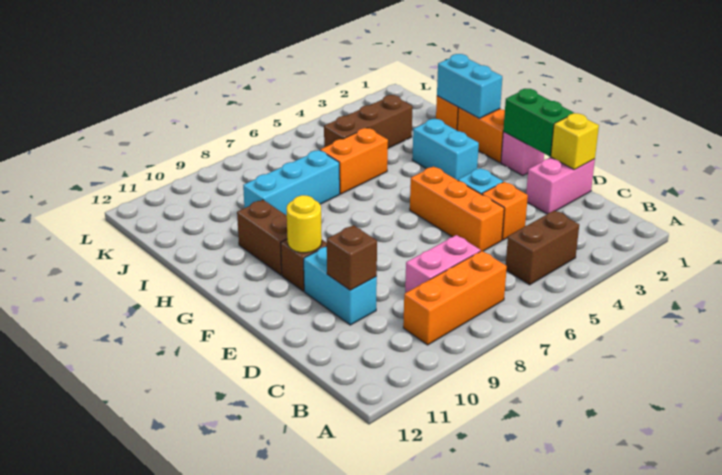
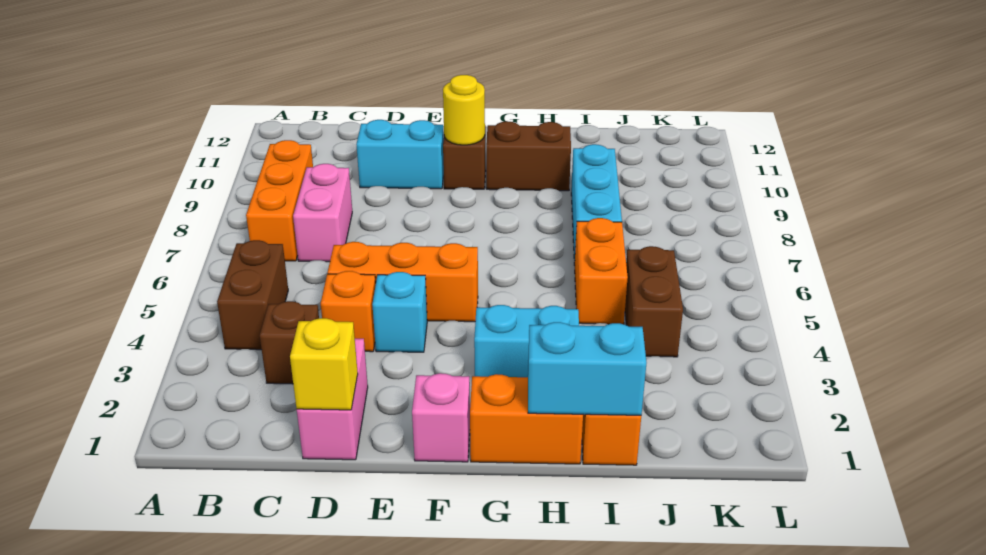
brown brick D10 level 2 -> brown brick C3 level 1
green brick E1:F1 level 2 -> none
brown brick J3:J5 level 1 -> brown brick J4:J5 level 1

